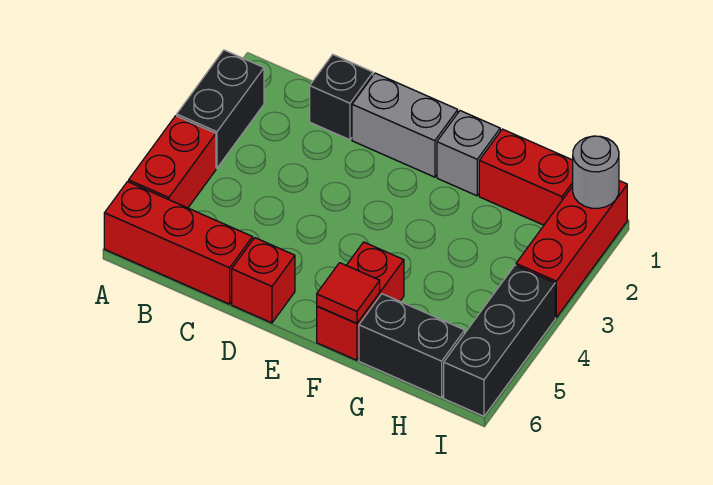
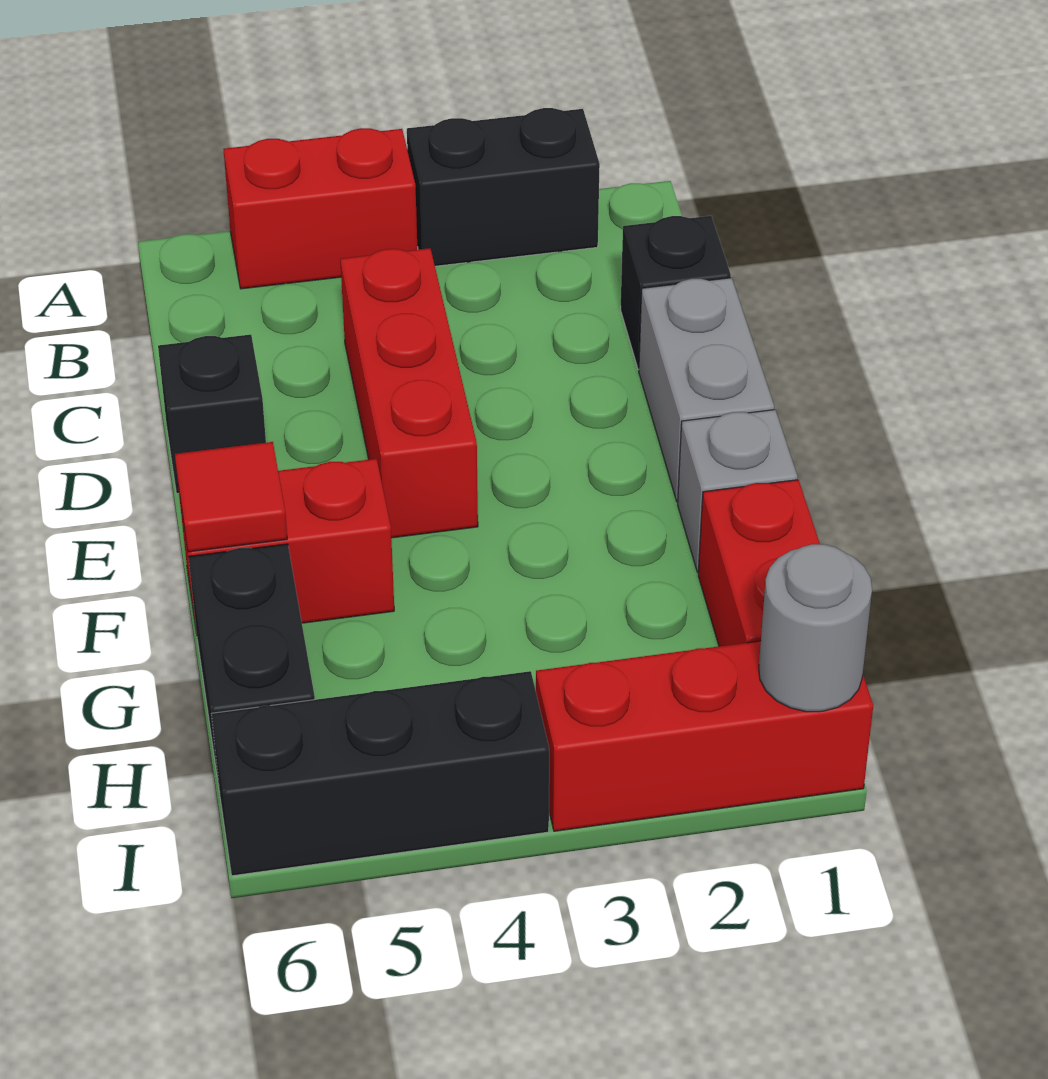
red brick A6:C6 level 1 -> red brick C4:E4 level 1
red brick D6 level 1 -> black brick D6 level 1

